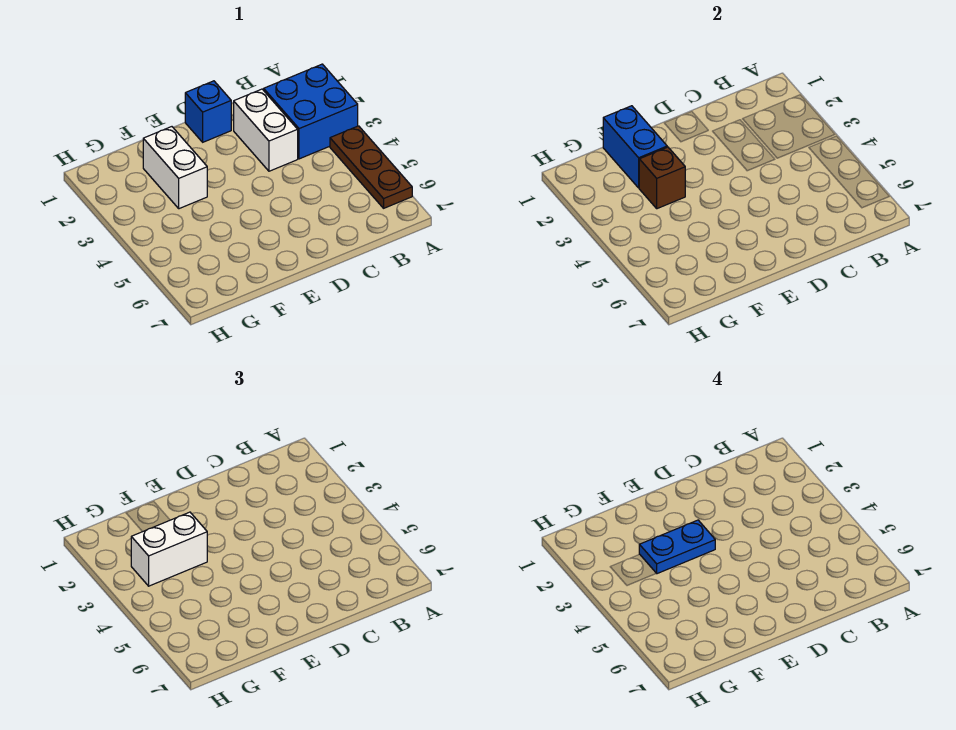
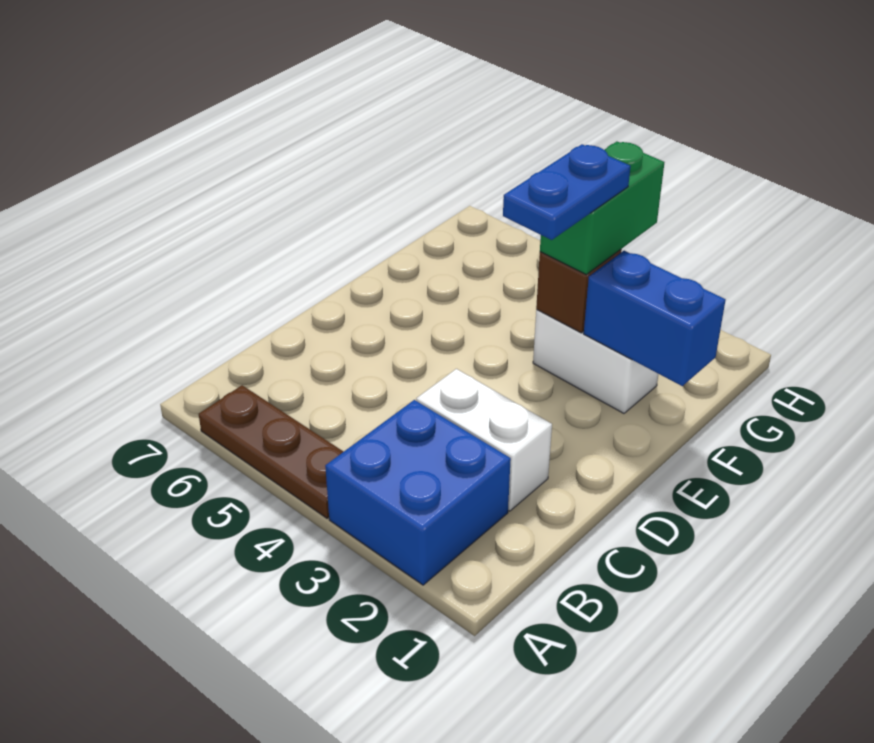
blue brick D1 level 1 -> none
white brick F3:G3 level 3 -> green brick F3:G3 level 3

